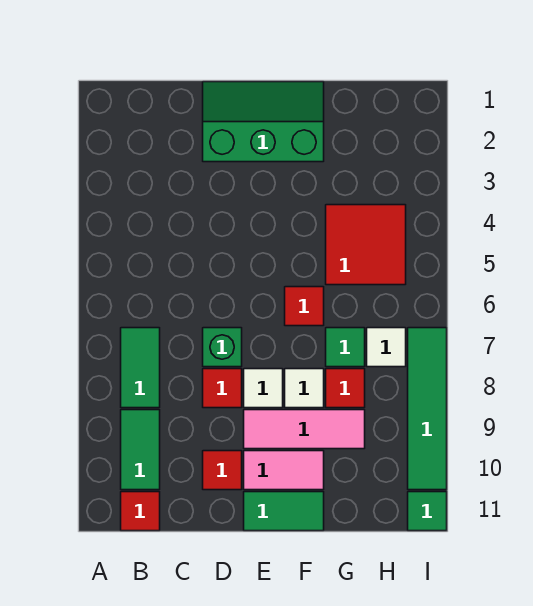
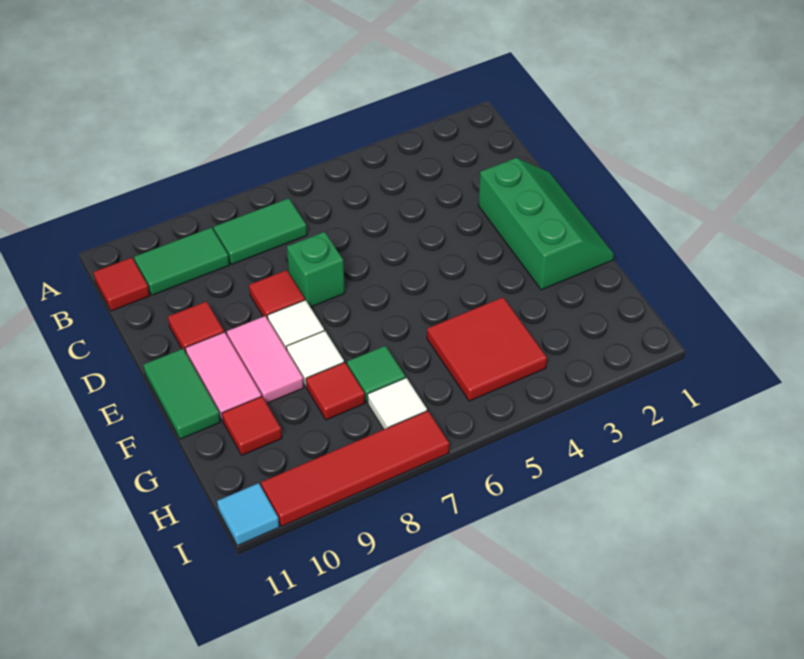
pink tile E9:G9 level 1 -> pink tile E9:F9 level 1
red tile F6 level 1 -> red tile G10 level 1
green tile I7:I10 level 1 -> red tile I7:I10 level 1
green tile I11 level 1 -> cyan tile I11 level 1

